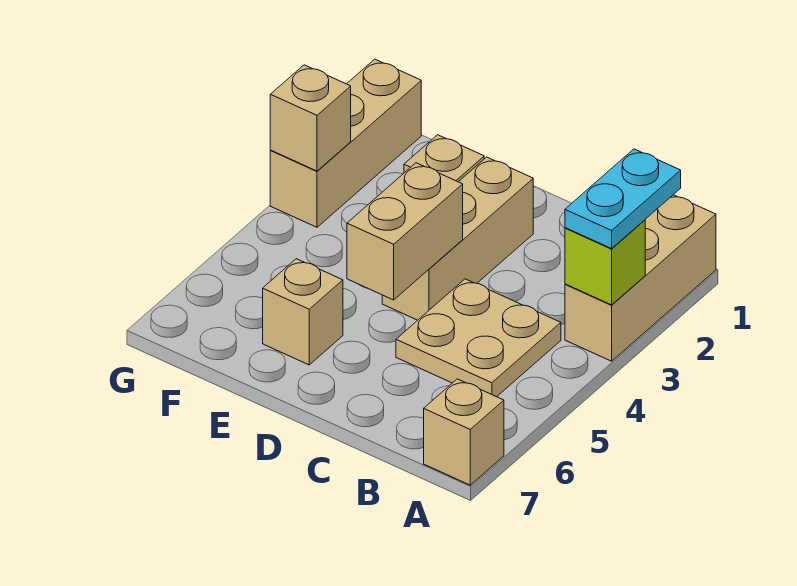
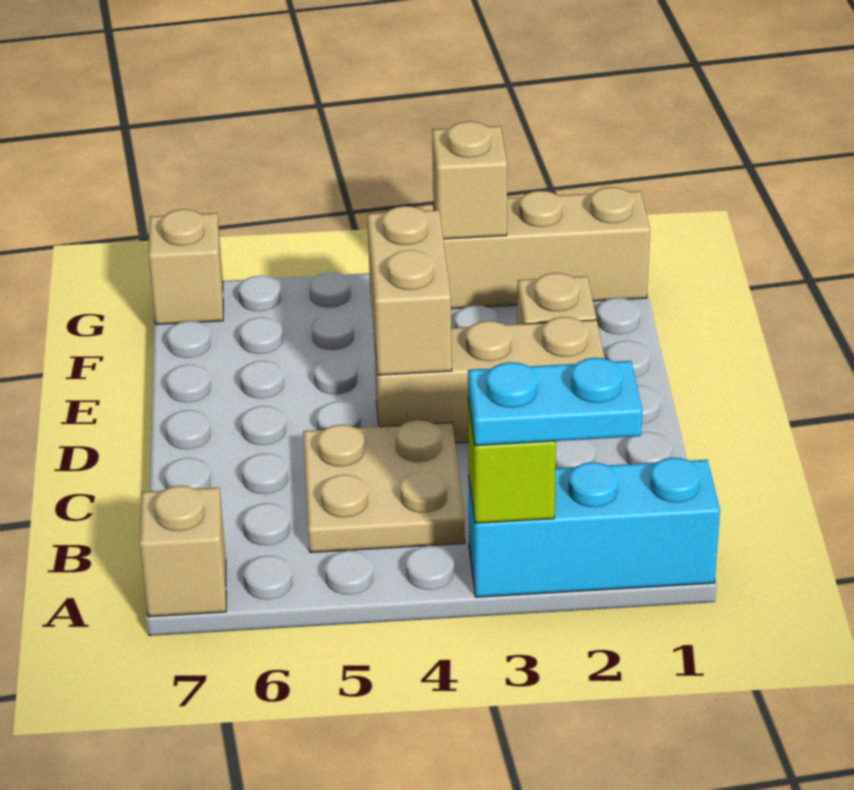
tan brick A1:A3 level 1 -> cyan brick A1:A3 level 1
tan brick D4:D5 level 2 -> tan brick D4:E4 level 2
tan brick E6 level 1 -> tan brick G7 level 1

